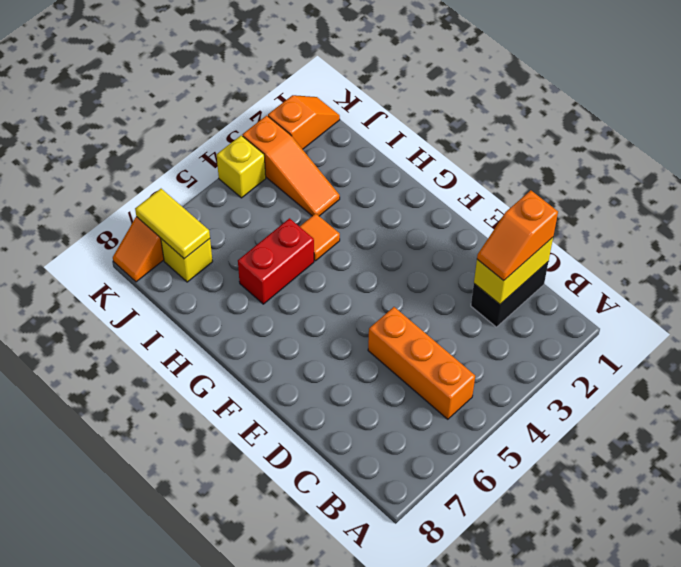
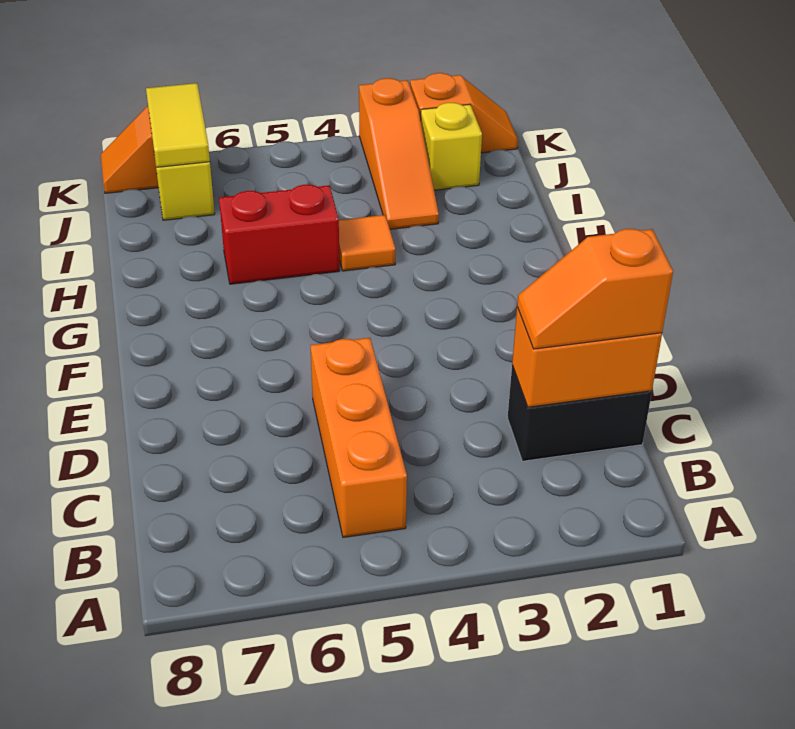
yellow brick C1:C2 level 2 -> orange brick C1:C2 level 2
yellow brick K4 level 1 -> yellow brick J2 level 1

